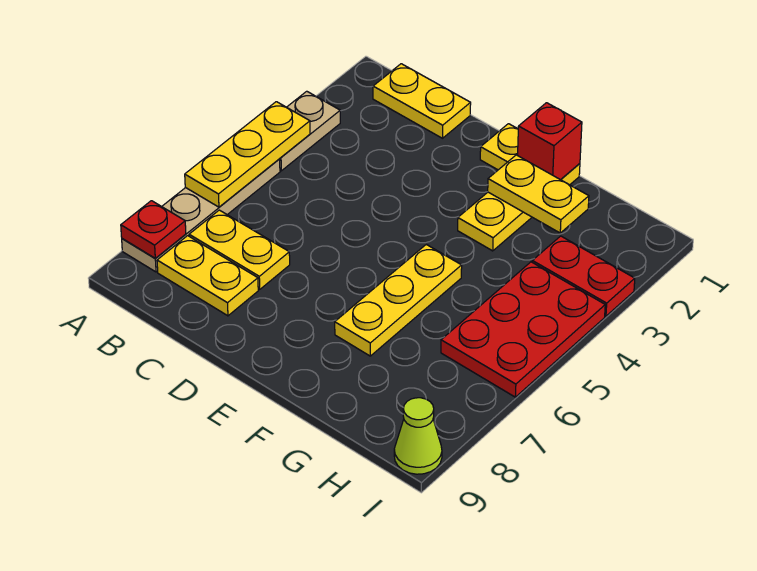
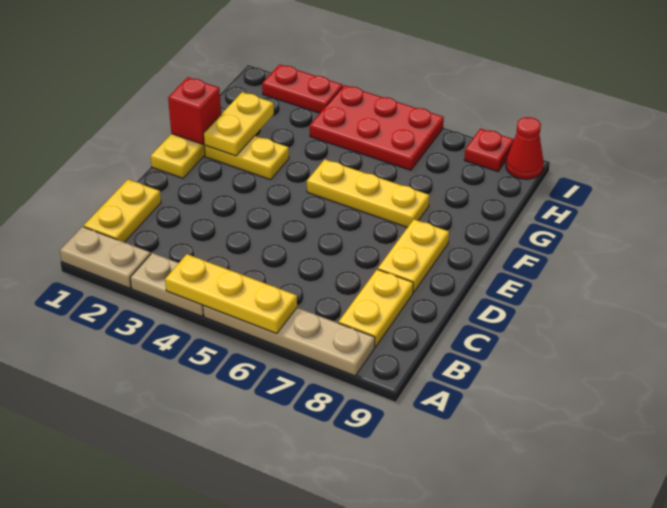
none -> tan plate A1:A2 level 1
red plate A8 level 2 -> red plate I8 level 1
yellow plate B7:C7 level 1 -> yellow plate D8:E8 level 1
red plate H3:I3 level 1 -> red plate I2:I3 level 1
lime cone I9 level 1 -> red cone I9 level 1

